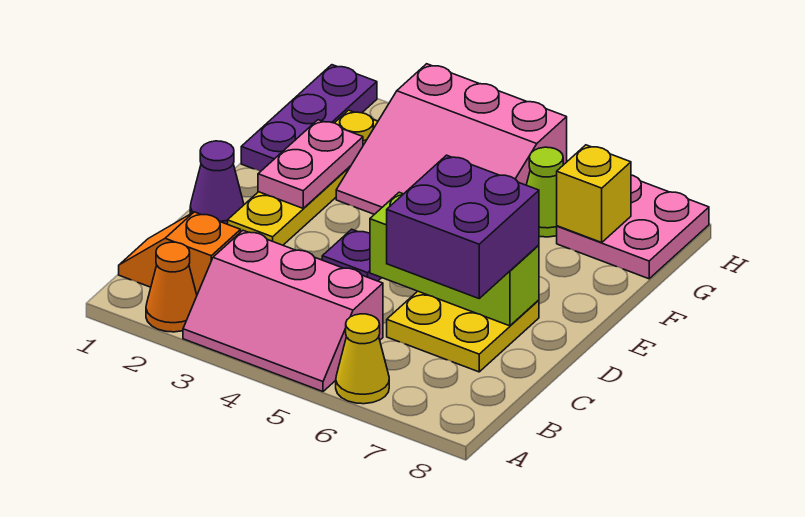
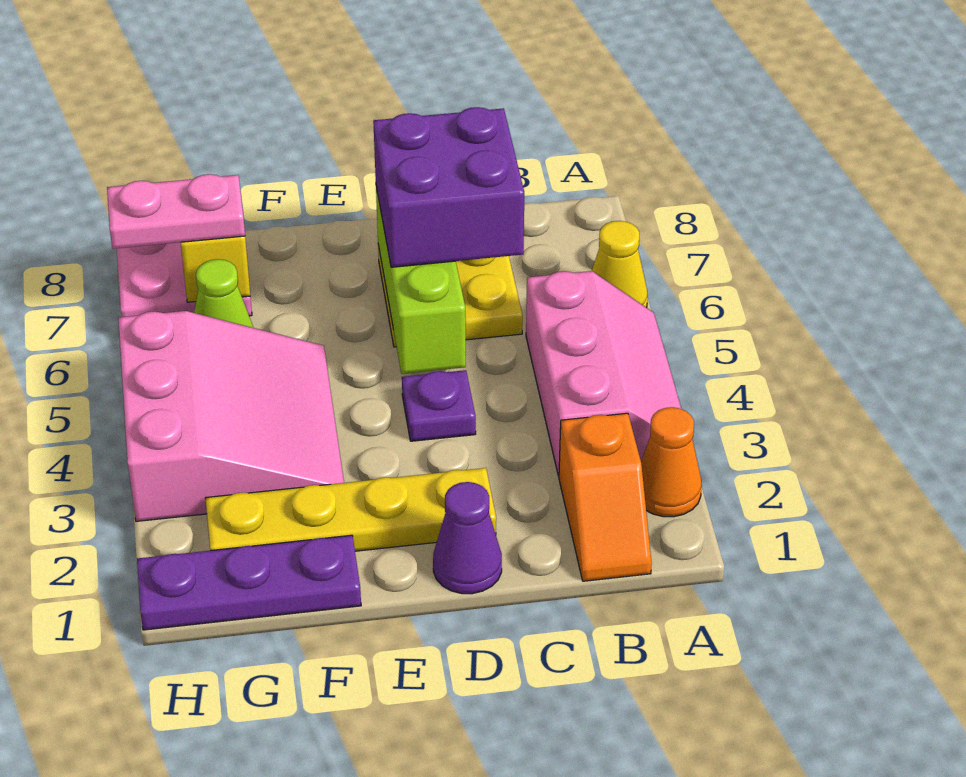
pink plate E2:F2 level 2 -> pink plate G7:H7 level 3

